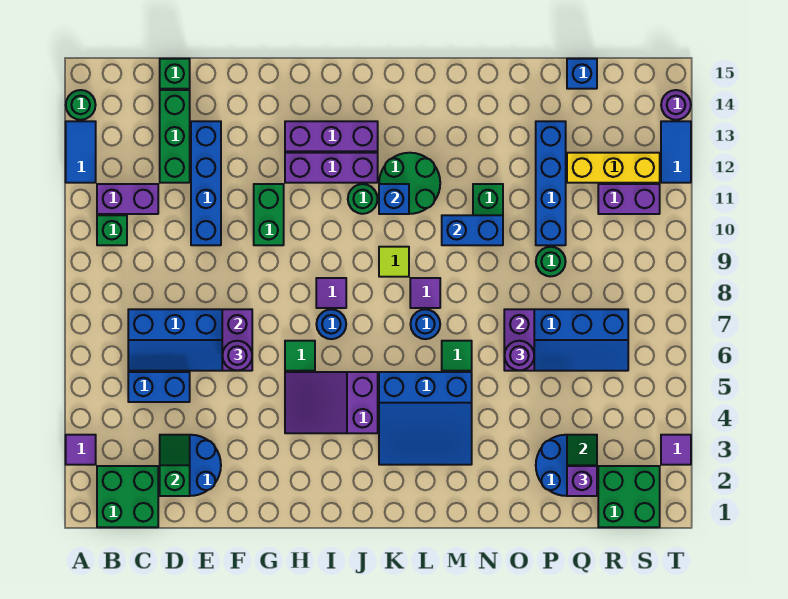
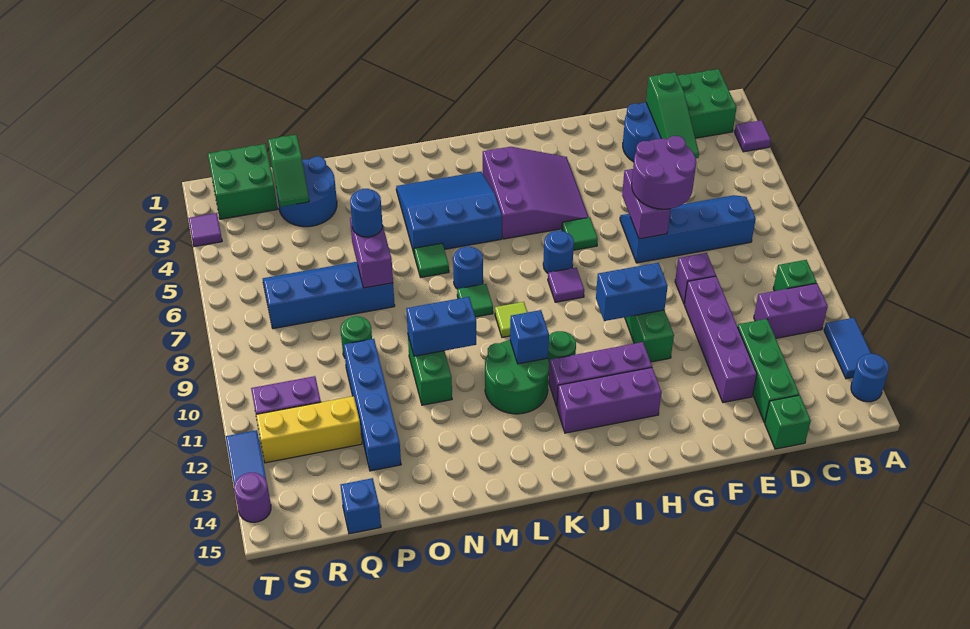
green round brick A14 level 1 -> blue round brick A14 level 1
blue brick C5:D5 level 1 -> blue brick G10:H10 level 2
green slope D2:D3 level 2 top 2 -> green slope D2:D4 level 2 top 2
blue brick E10:E13 level 1 -> purple brick E10:E13 level 1
purple round brick F6 level 3 -> purple round brick E6:F7 level 3
purple slope H4:J5 level 1 top J -> purple slope H3:J5 level 1 top J
purple tile L8 level 1 -> green tile L8 level 1
purple round brick O6 level 3 -> blue round brick O6 level 3
purple brick Q2 level 3 -> purple brick E9 level 1

